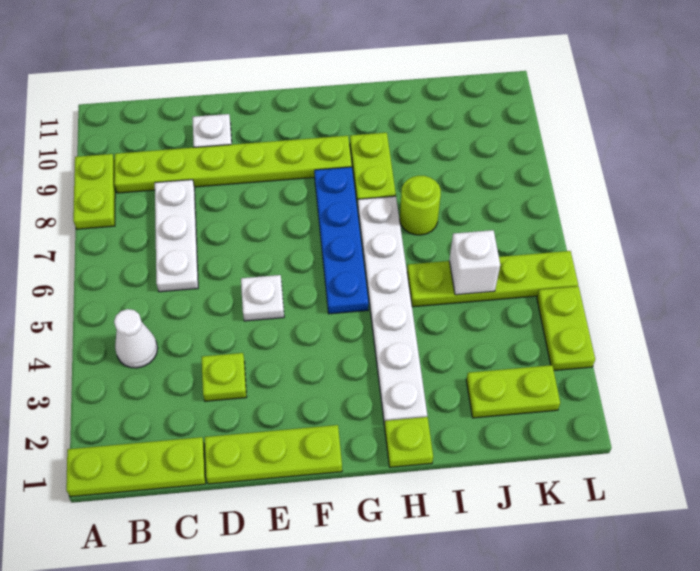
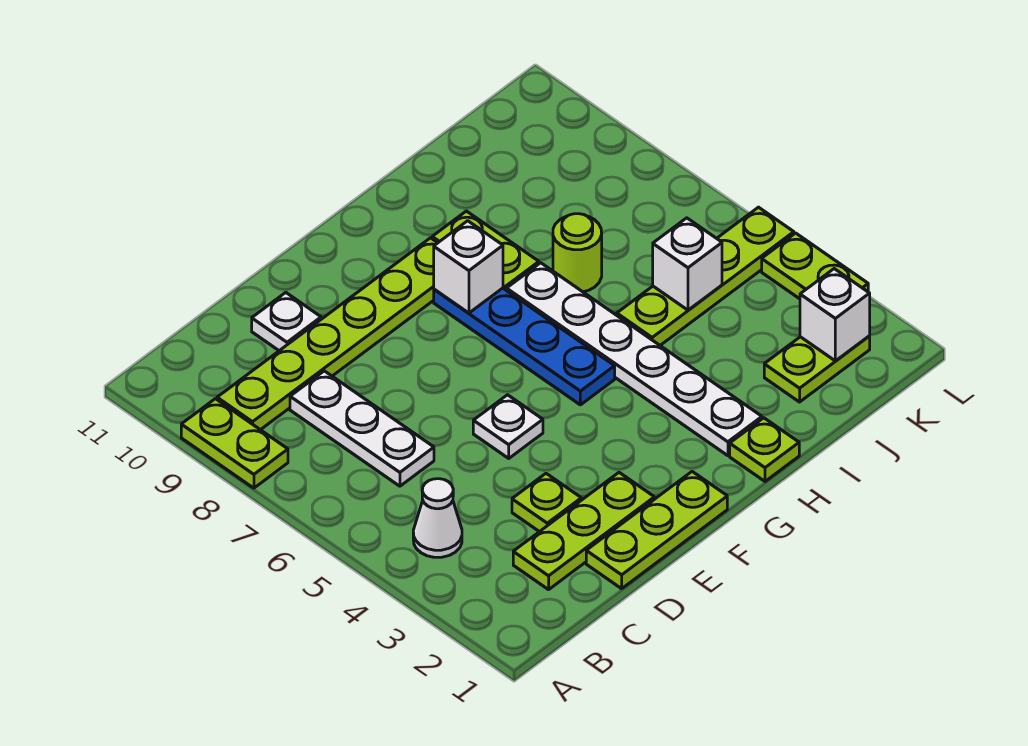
lime plate A1:C1 level 1 -> lime plate C2:E2 level 1
none -> white brick G8 level 2
none -> white brick K2 level 2

